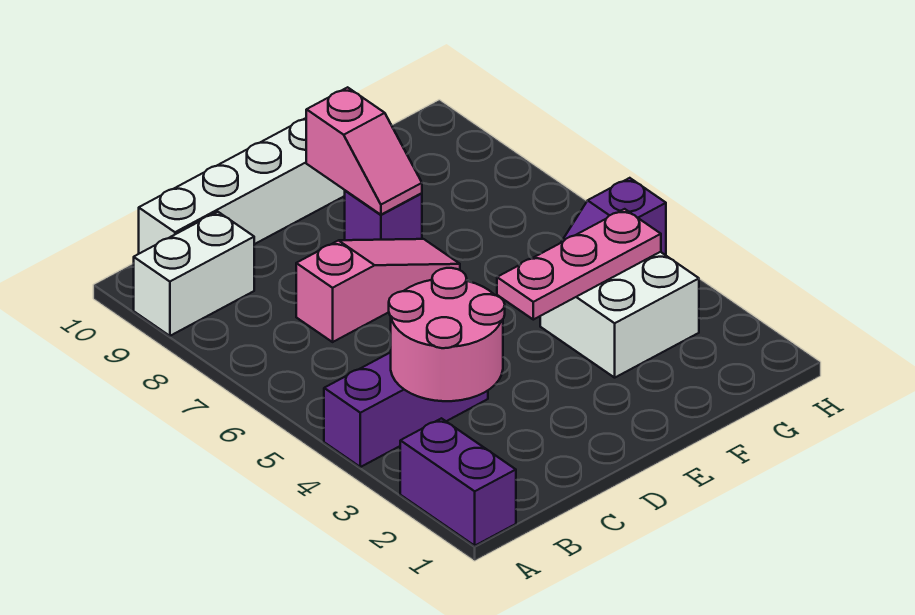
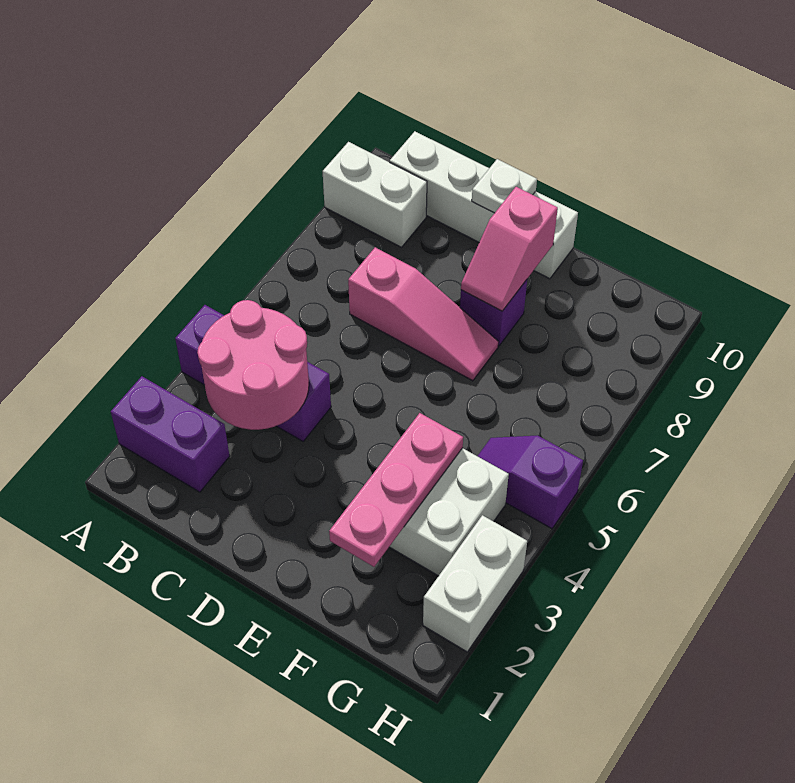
purple brick A1:A2 level 1 -> purple brick A2:B2 level 1
none -> white plate D10 level 2
pink plate E4:G4 level 2 -> pink plate F2:F4 level 2
none -> white brick H2:H3 level 1

